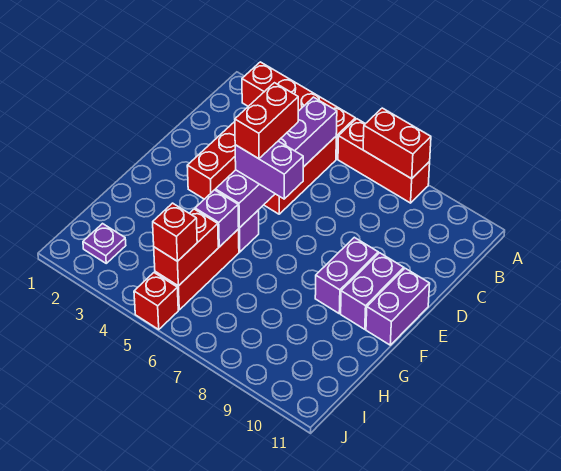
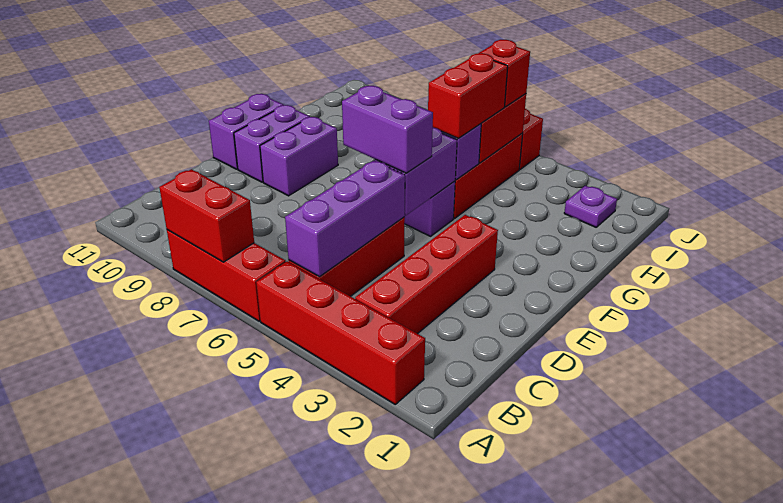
red brick D5:E5 level 4 -> red brick G5:H5 level 3

